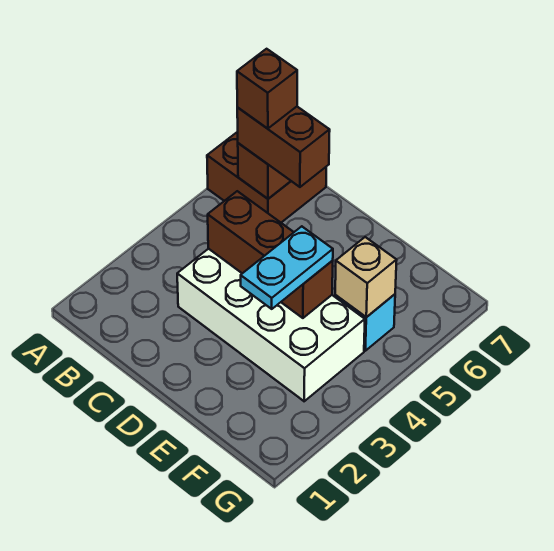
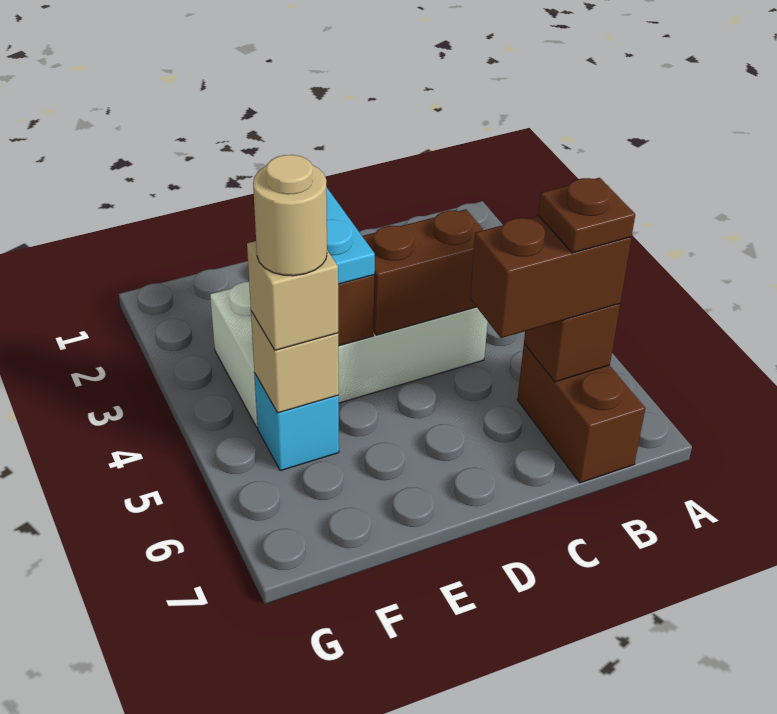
brown brick A6:B7 level 1 -> brown brick B6:B7 level 1
brown brick B6 level 4 -> brown plate B6 level 4
none -> tan brick F5 level 3
none -> tan round brick F5 level 4

